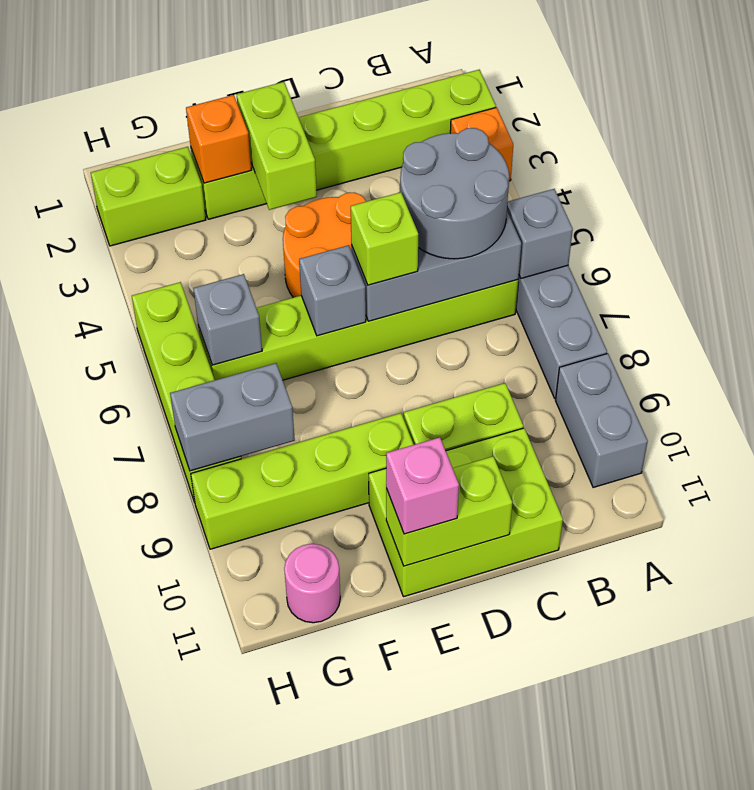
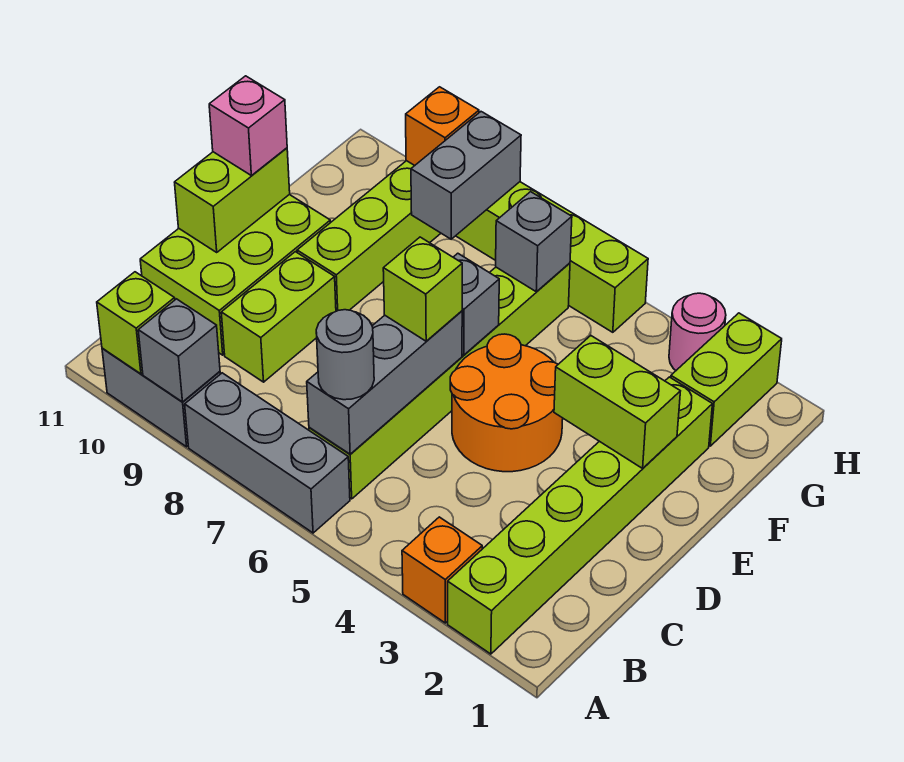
grey brick A6 level 2 -> grey brick A9 level 2
none -> lime brick A10 level 2
grey round brick B5:C6 level 3 -> grey round brick B6 level 3
orange brick F2 level 2 -> orange brick H9 level 2
pink round brick G11 level 1 -> pink round brick H3 level 1

